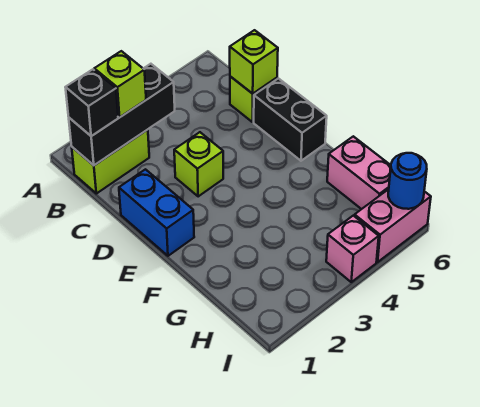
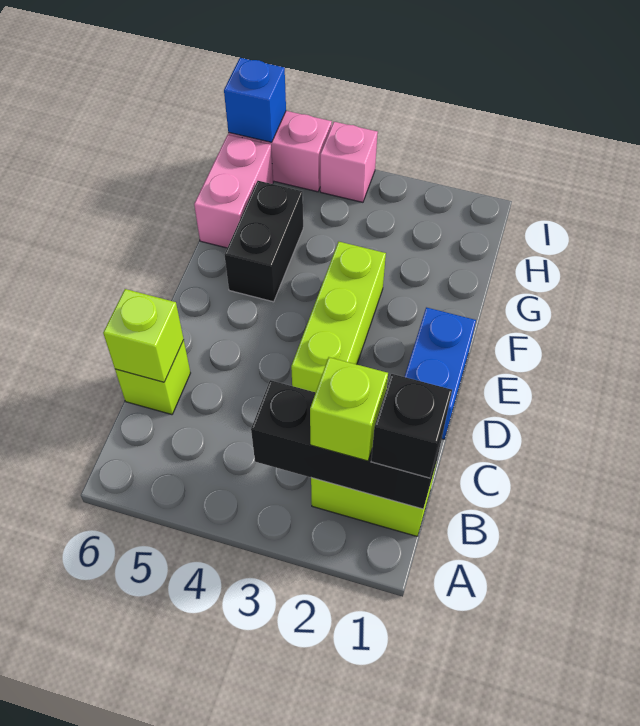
lime brick D3 level 1 -> lime brick D3:F3 level 1
black brick D6:E6 level 1 -> black brick F5:G5 level 1
blue round brick I6 level 2 -> blue brick I6 level 2

